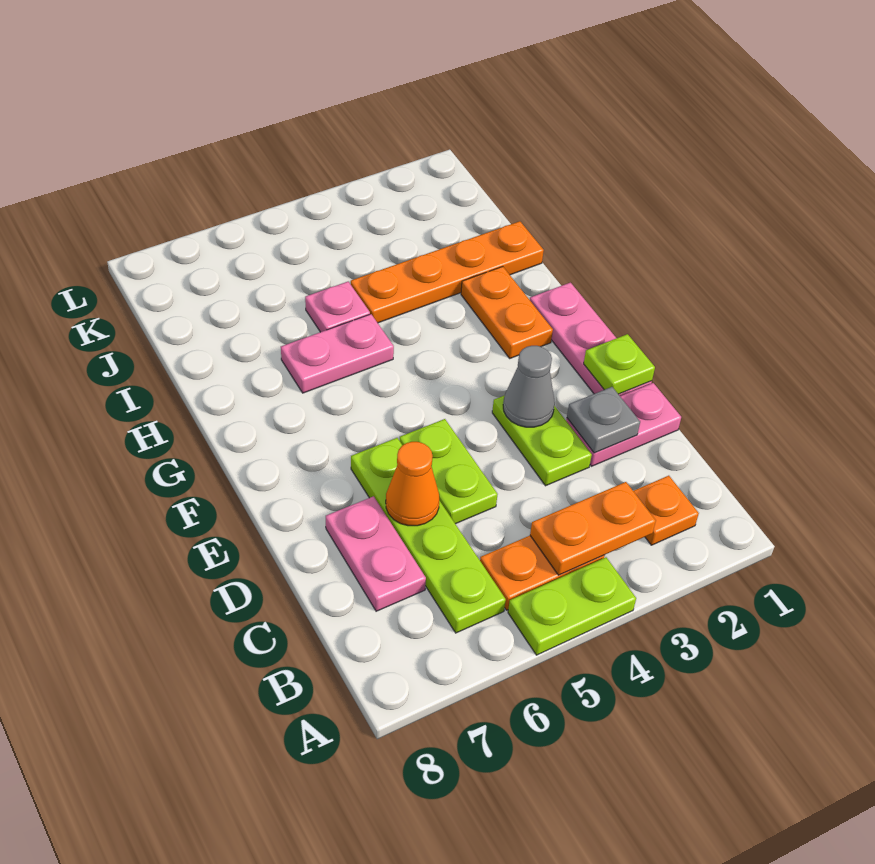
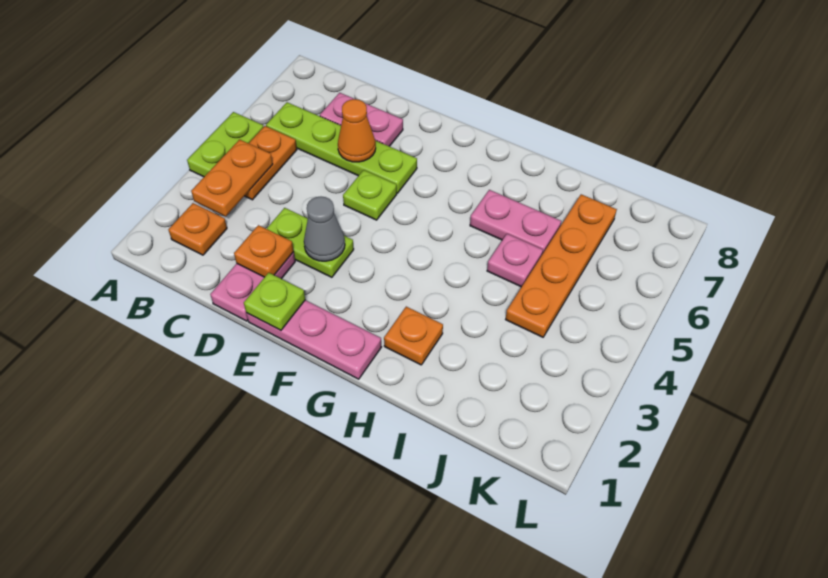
grey plate D2 level 2 -> orange plate D2 level 2
lime plate D5:E5 level 1 -> lime plate E5 level 1
orange plate G2:H2 level 1 -> orange plate H2 level 1
pink plate H5:H6 level 1 -> pink plate H6:I6 level 1
orange plate I1:I4 level 1 -> orange plate J4:J7 level 1

